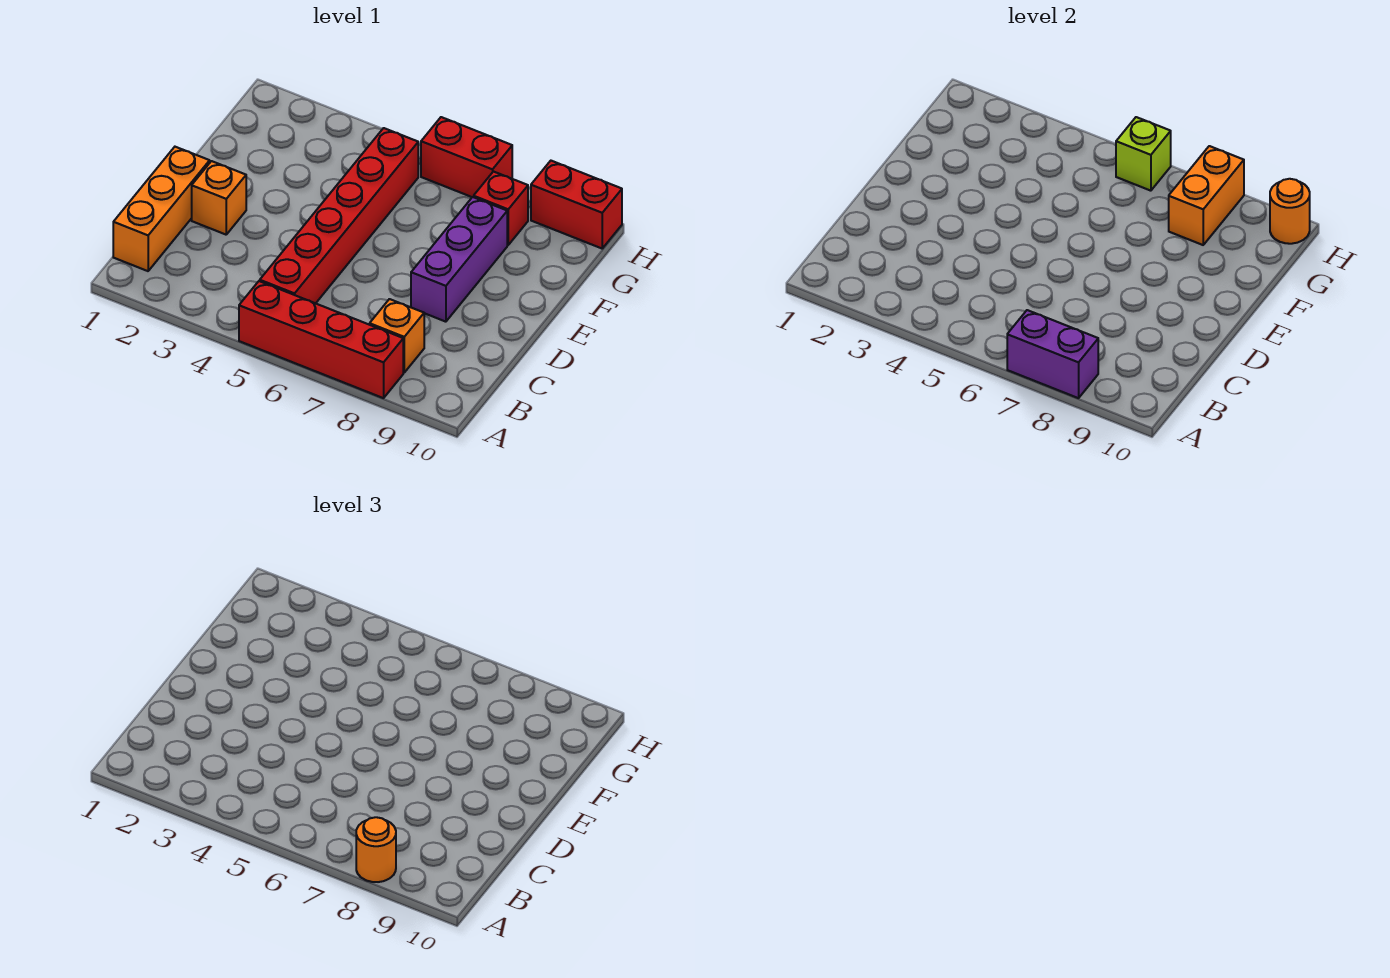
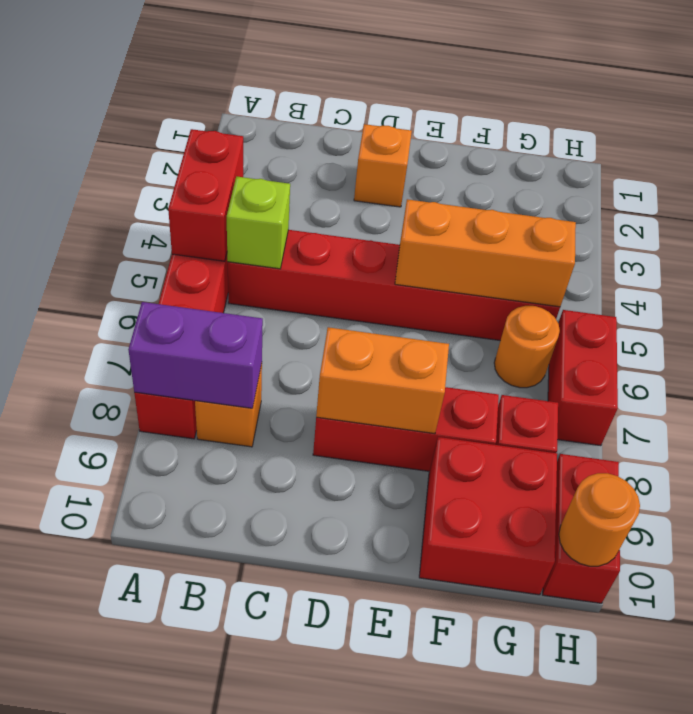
none -> red brick A4:A5 level 2
purple brick A7:A8 level 2 -> purple brick A8:B8 level 2
orange round brick A8 level 3 -> orange round brick G6 level 1
orange brick B1:D1 level 1 -> orange brick E5:G5 level 2
purple brick D8:F8 level 1 -> red brick D8:F8 level 1
none -> red brick F9:G10 level 1
orange brick G8:H8 level 2 -> orange brick D8:E8 level 2
lime brick H6 level 2 -> lime brick B5 level 2

